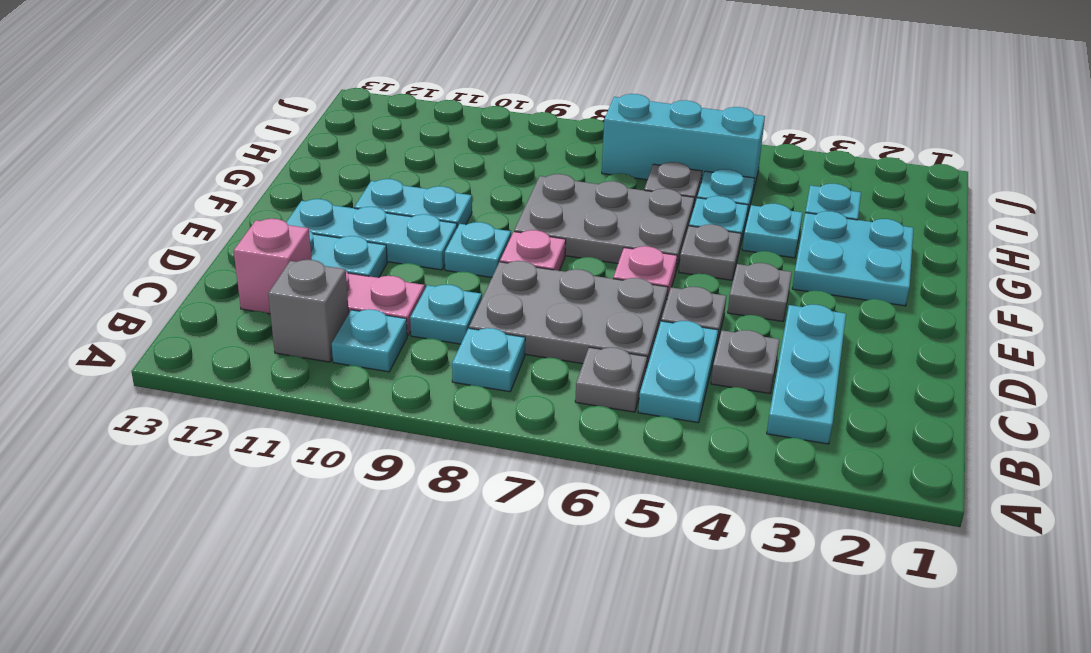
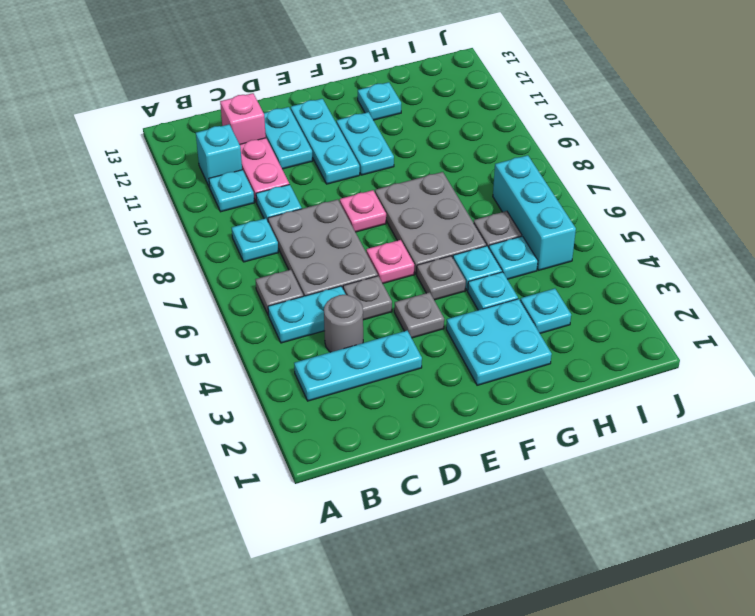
grey brick B11 level 1 -> cyan brick B11 level 1
grey plate C4 level 1 -> grey round brick C4 level 1
cyan plate E9 level 1 -> cyan plate G12 level 1

